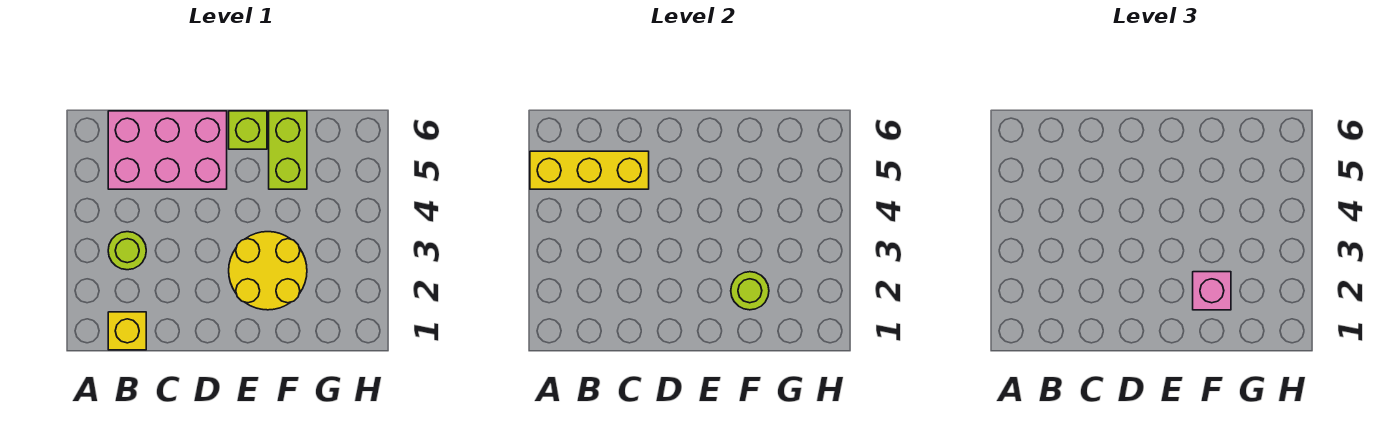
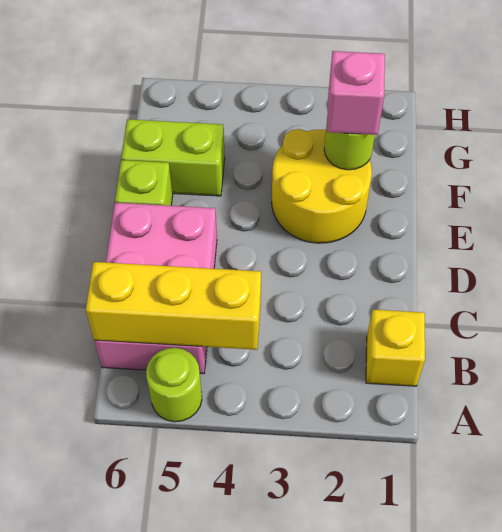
yellow brick A5:C5 level 2 -> yellow brick B4:B6 level 2
lime round brick B3 level 1 -> lime round brick A5 level 1

